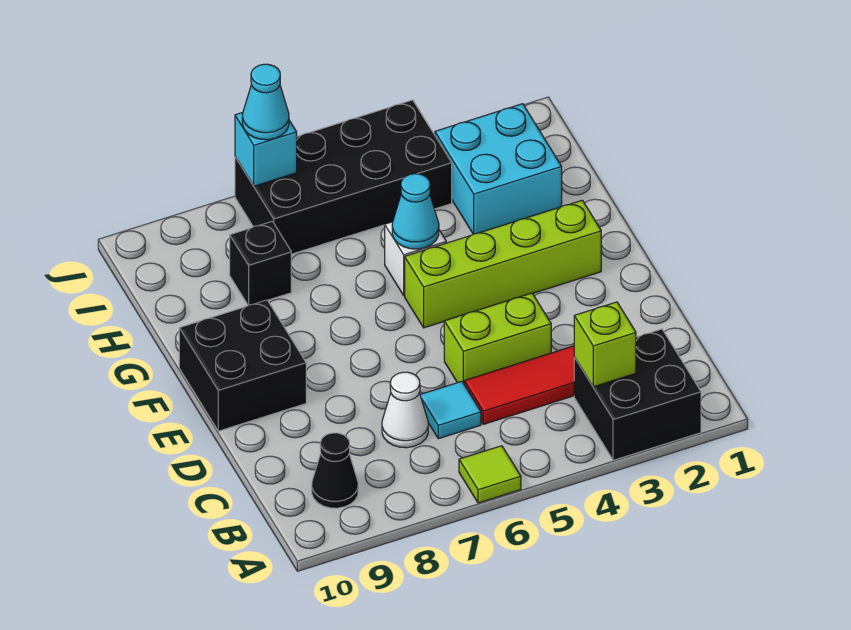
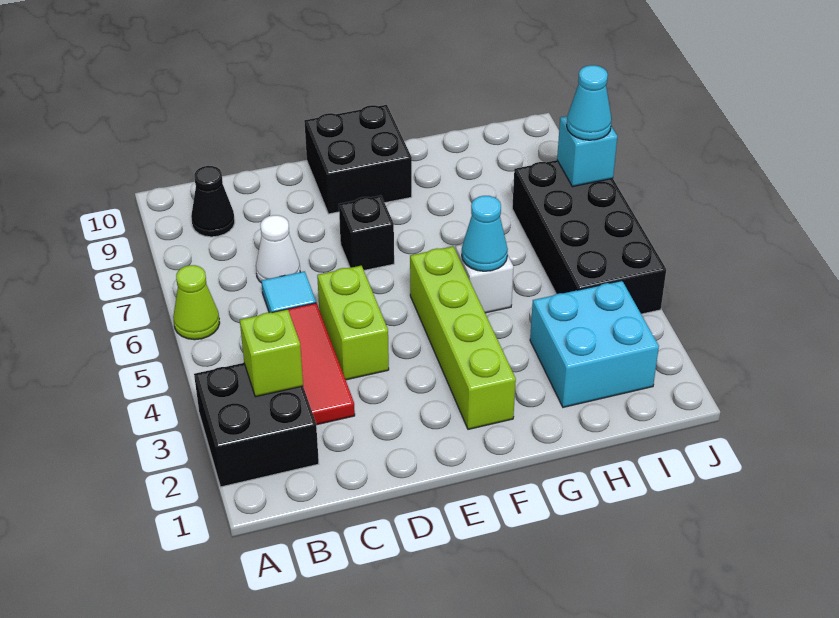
lime tile A6 level 1 -> lime cone A6 level 1
black brick H8 level 1 -> black brick E7 level 1

